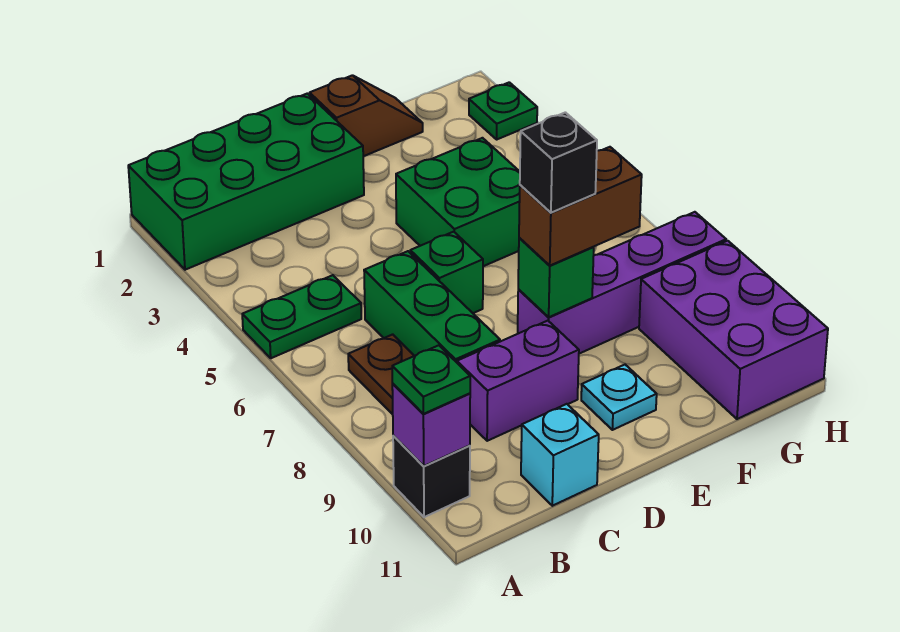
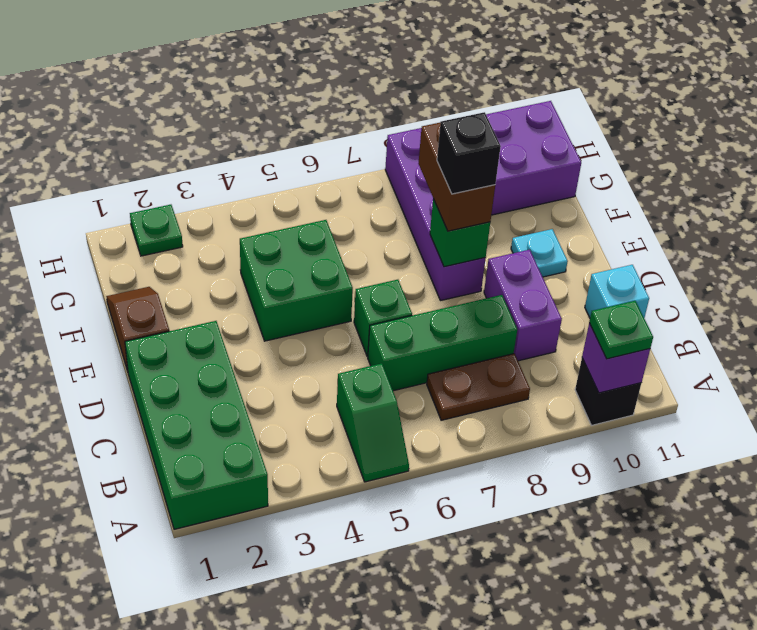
green plate A5:B5 level 1 -> green slope A5:B5 level 1 top B

